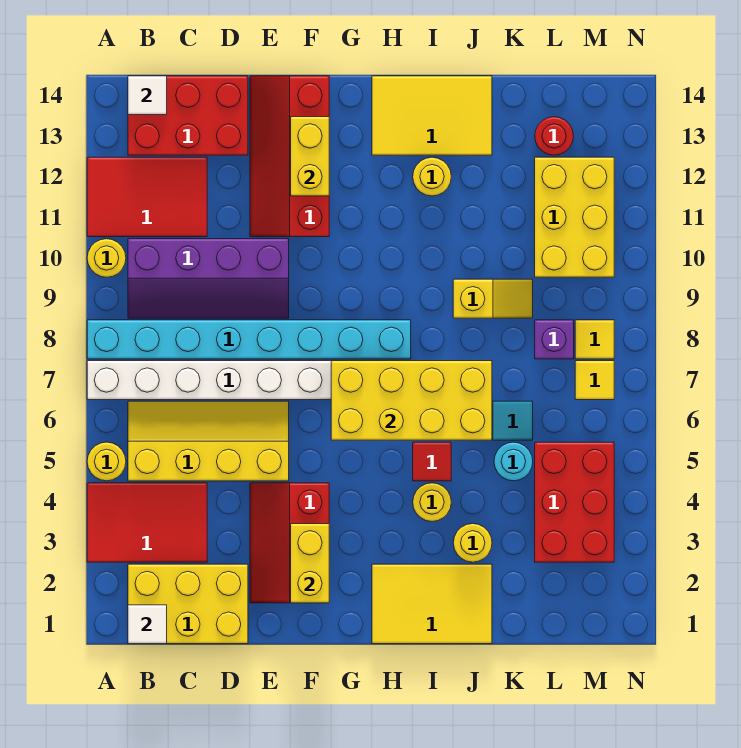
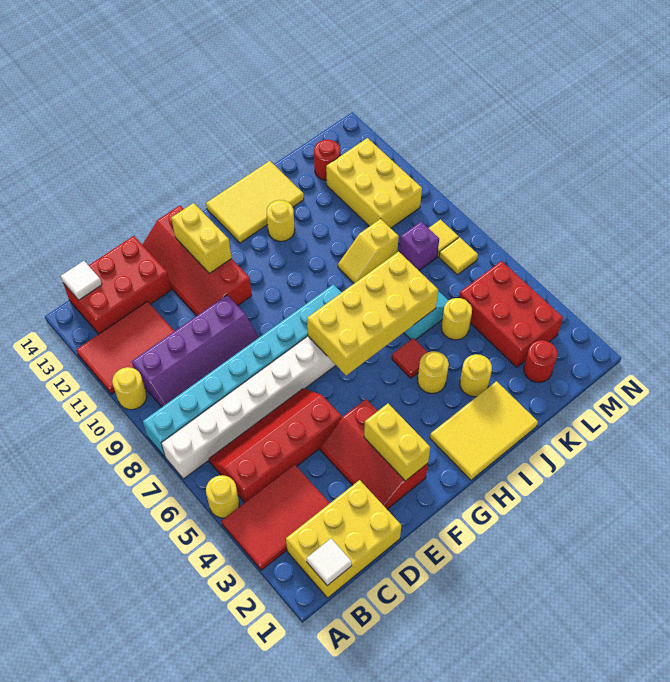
yellow slope B5:E6 level 1 top 5 -> red slope B5:E6 level 1 top 5
yellow slope J9:K9 level 1 top J -> yellow slope J9:K9 level 1 top K
cyan round brick K5 level 1 -> yellow round brick K5 level 1
none -> red round brick L2 level 1

